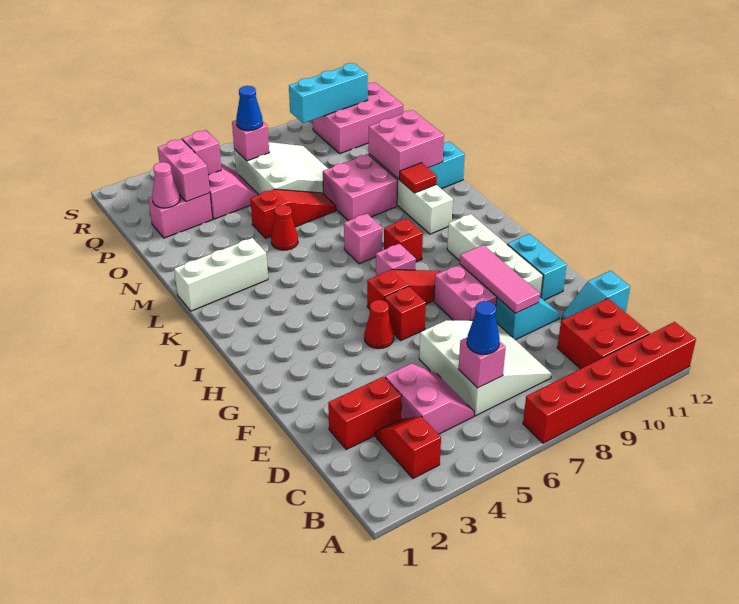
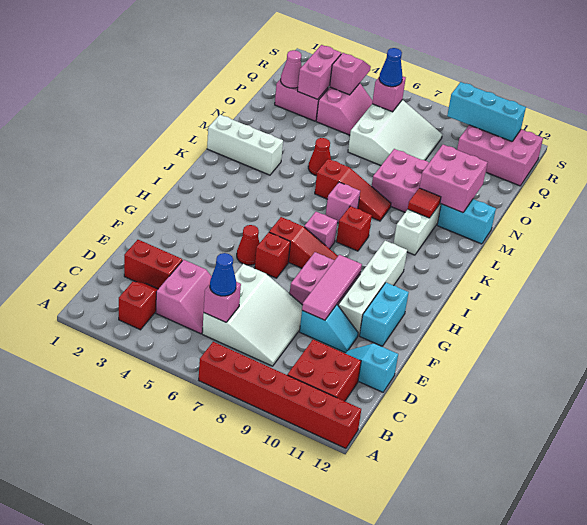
red slope N5:N7 level 1 top 5 -> red slope L6:L8 level 1 top 6

